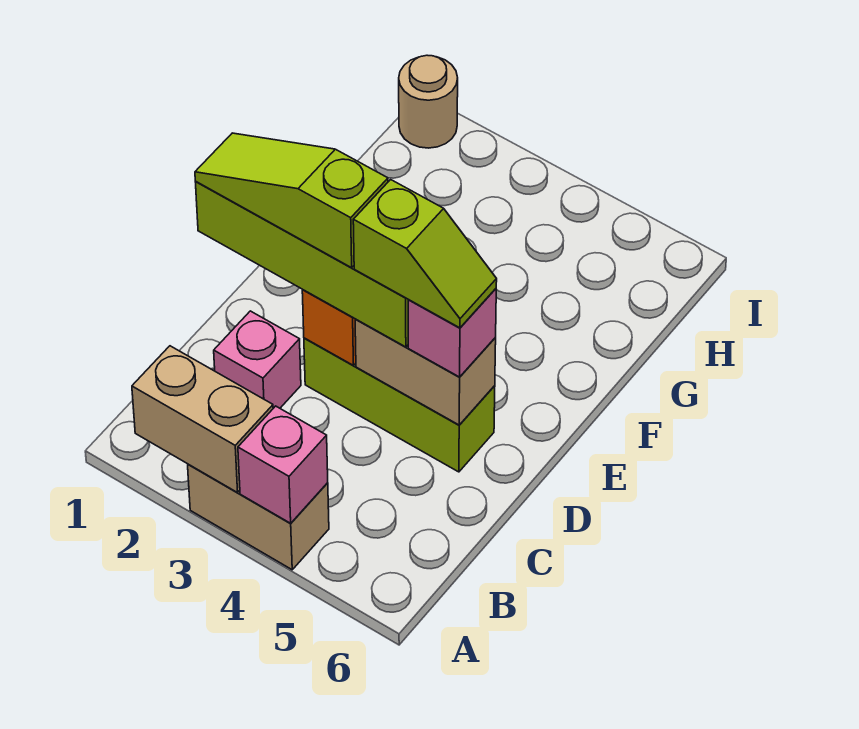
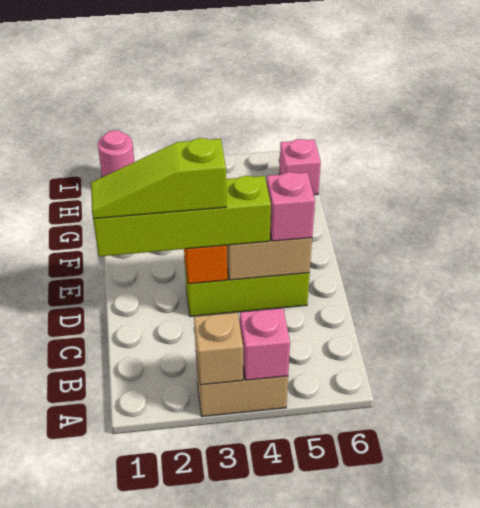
tan brick A2:A3 level 2 -> tan brick A3 level 2
pink brick C2 level 1 -> pink brick H6 level 1
lime slope D4:D5 level 4 top 4 -> none
tan round brick I1 level 1 -> pink round brick I1 level 1

